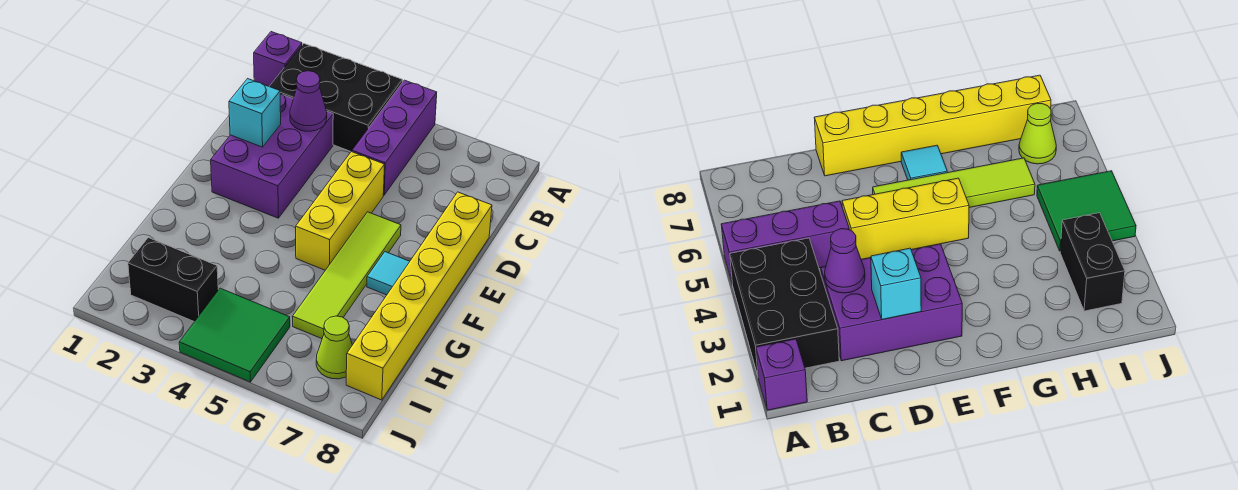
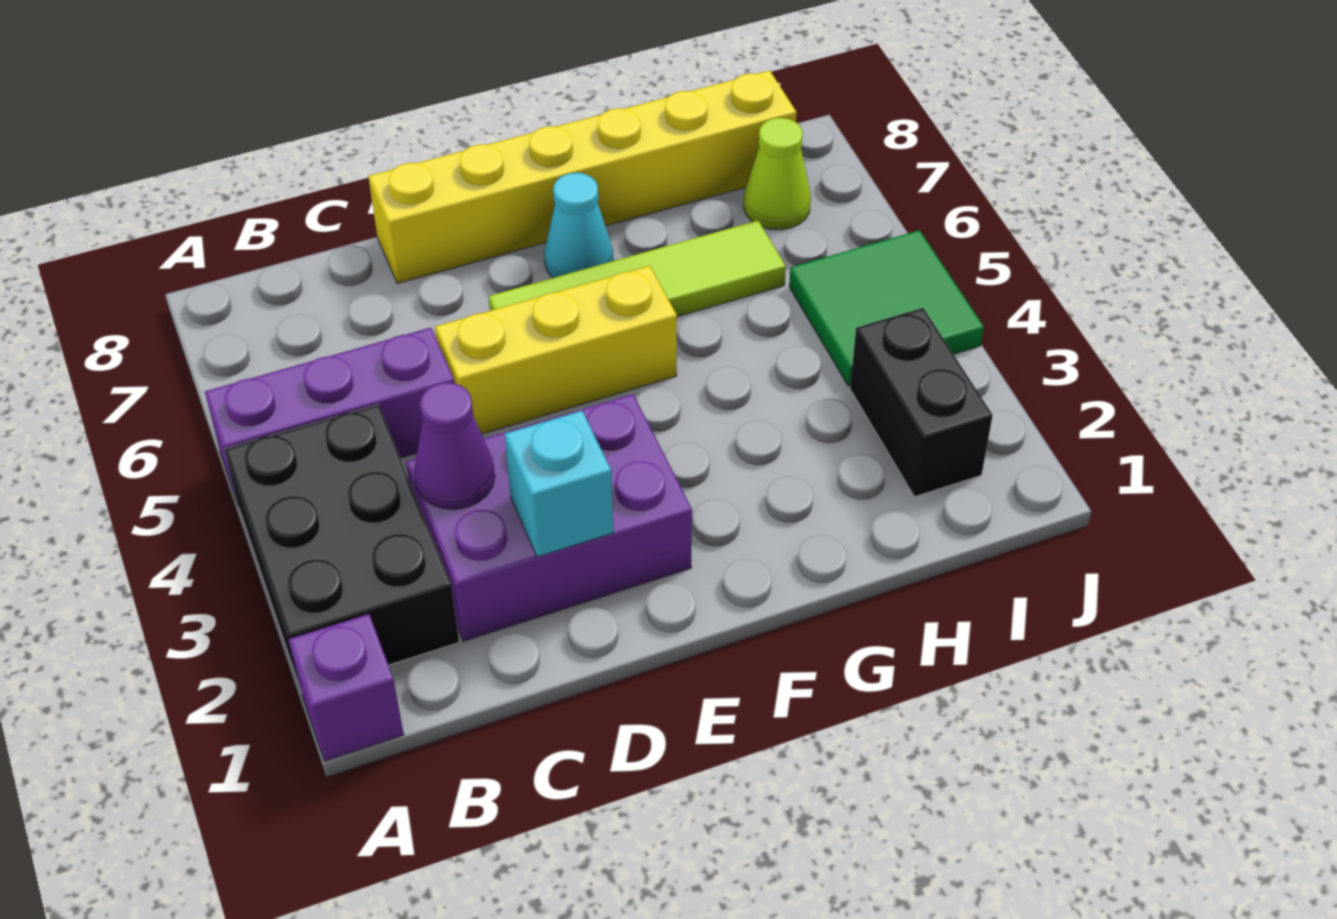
cyan tile F7 level 1 -> cyan cone F7 level 1

